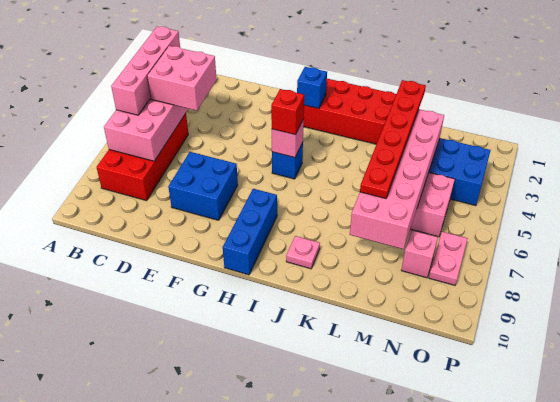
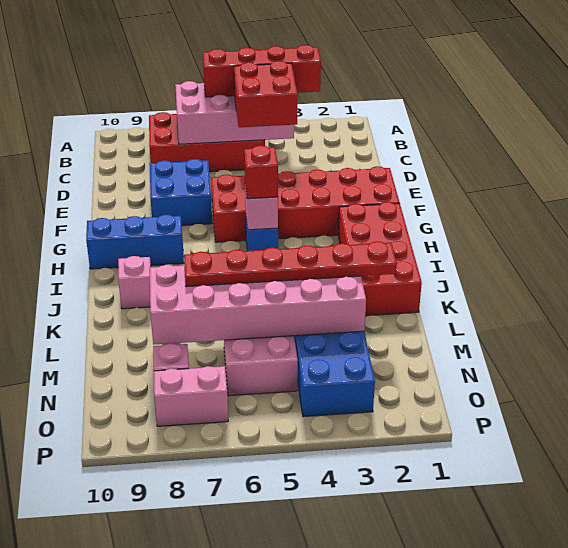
pink brick B3:B6 level 3 -> red brick B3:B6 level 3
pink brick C4:D5 level 3 -> red brick C4:D5 level 3
none -> red brick F1:G6 level 1
blue brick H2 level 2 -> none
pink plate J9 level 1 -> pink brick J9 level 1
pink plate O7:O8 level 1 -> pink brick O7:O8 level 1

